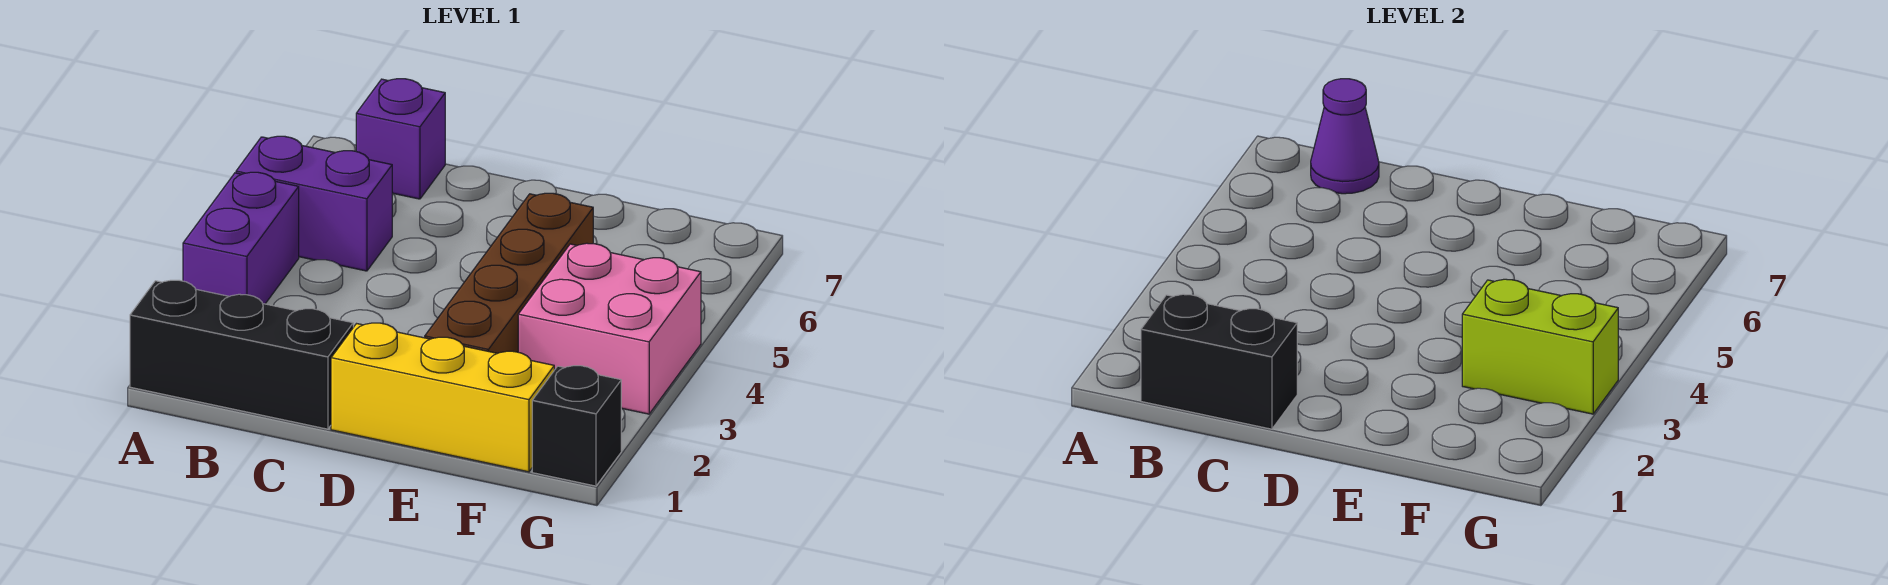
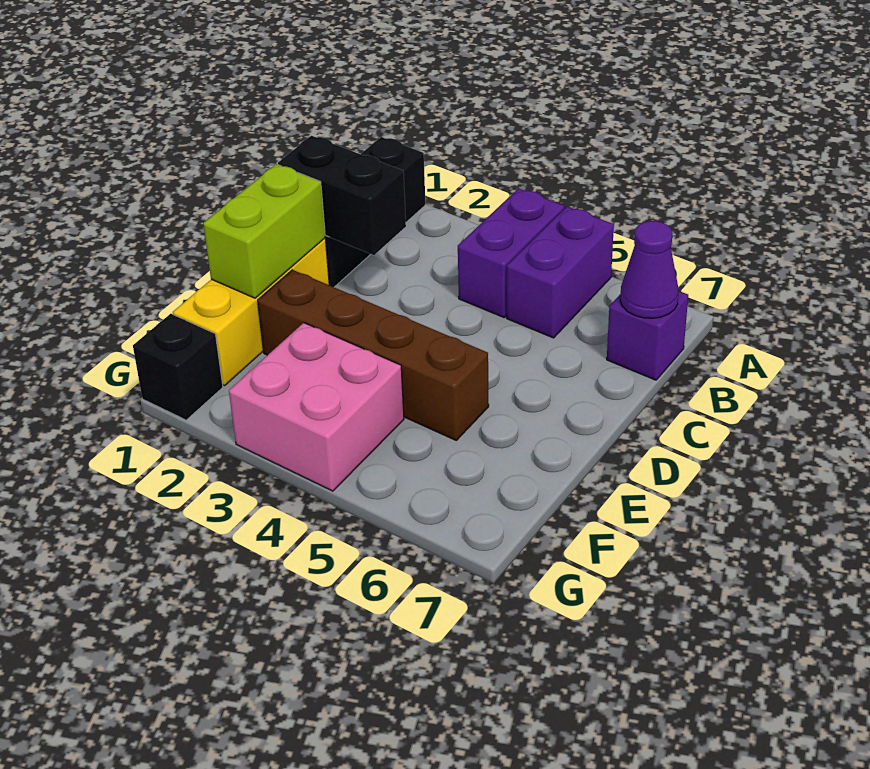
purple brick A3:A4 level 1 -> purple brick A4:B4 level 1
black brick B1:C1 level 2 -> black brick C1:C2 level 2
lime brick F3:G3 level 2 -> lime brick D1:E1 level 2

